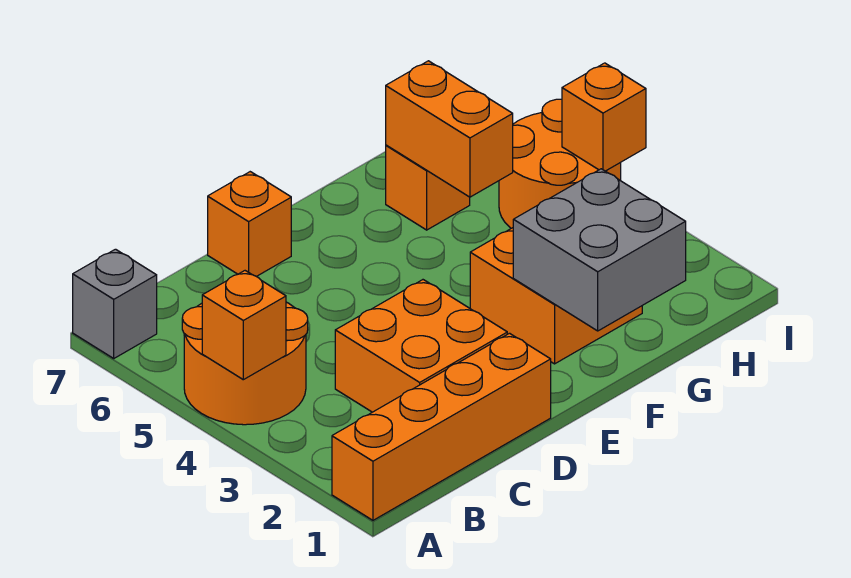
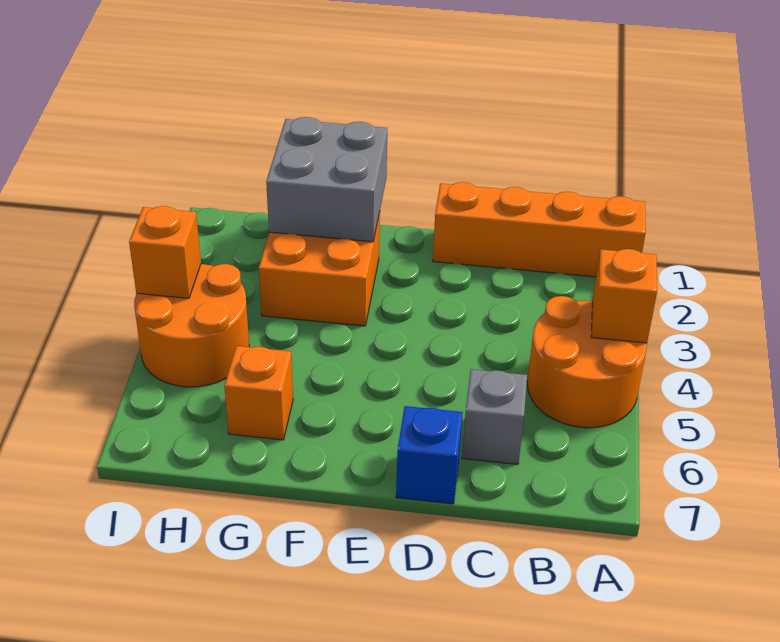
grey brick A7 level 1 -> grey brick C6 level 1
orange brick C2:D3 level 1 -> none
orange brick D7 level 1 -> blue brick D7 level 1
orange brick G5:G6 level 2 -> none

